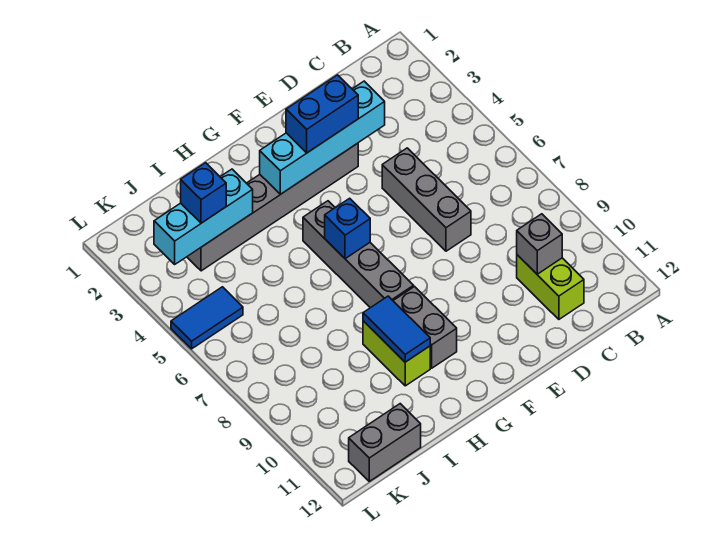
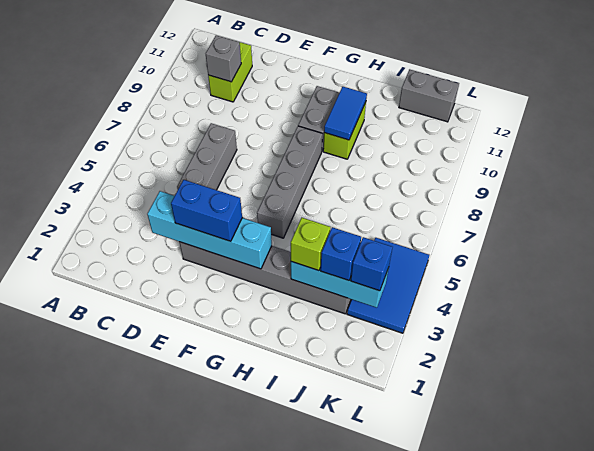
blue brick G6 level 2 -> blue brick K3 level 3
none -> lime brick I3 level 3
blue tile K5:L5 level 1 -> blue tile K3:L5 level 1

